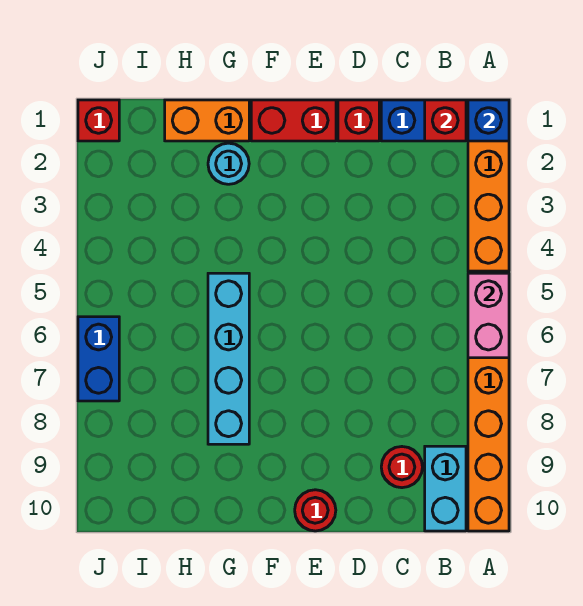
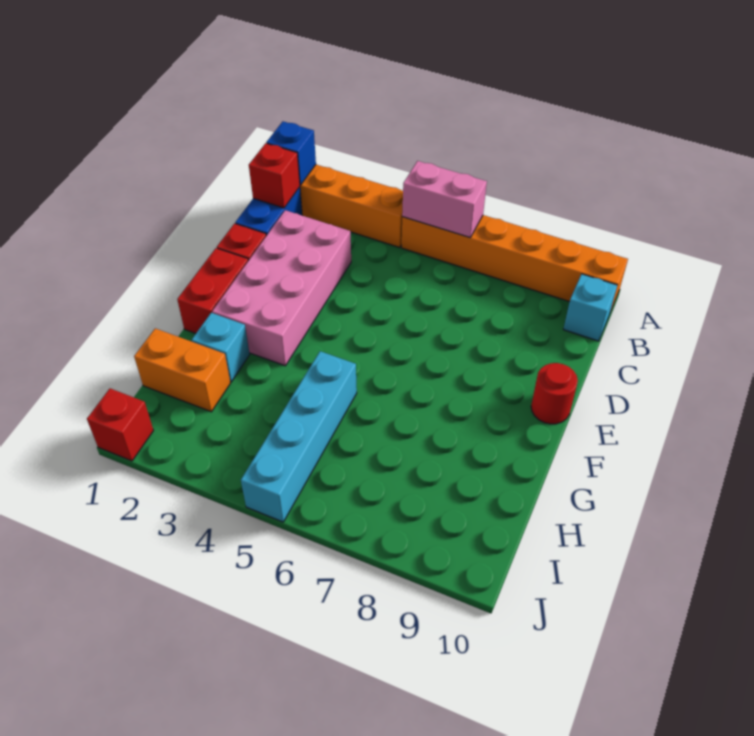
cyan brick B9:B10 level 1 -> cyan brick B10 level 1
none -> pink brick C2:F3 level 1
red round brick C9 level 1 -> none
orange brick G1:H1 level 1 -> orange brick H1:H2 level 1
cyan round brick G2 level 1 -> cyan brick G2 level 1
cyan brick G5:G8 level 1 -> cyan brick G5:J5 level 1
blue brick J6:J7 level 1 -> none

